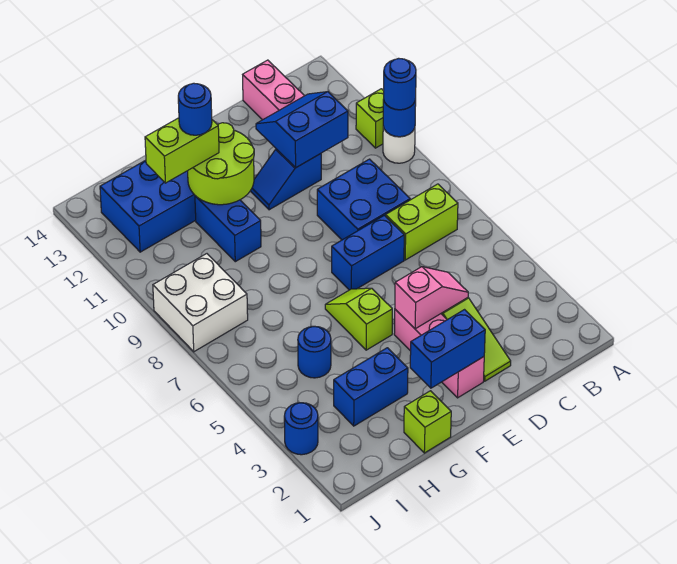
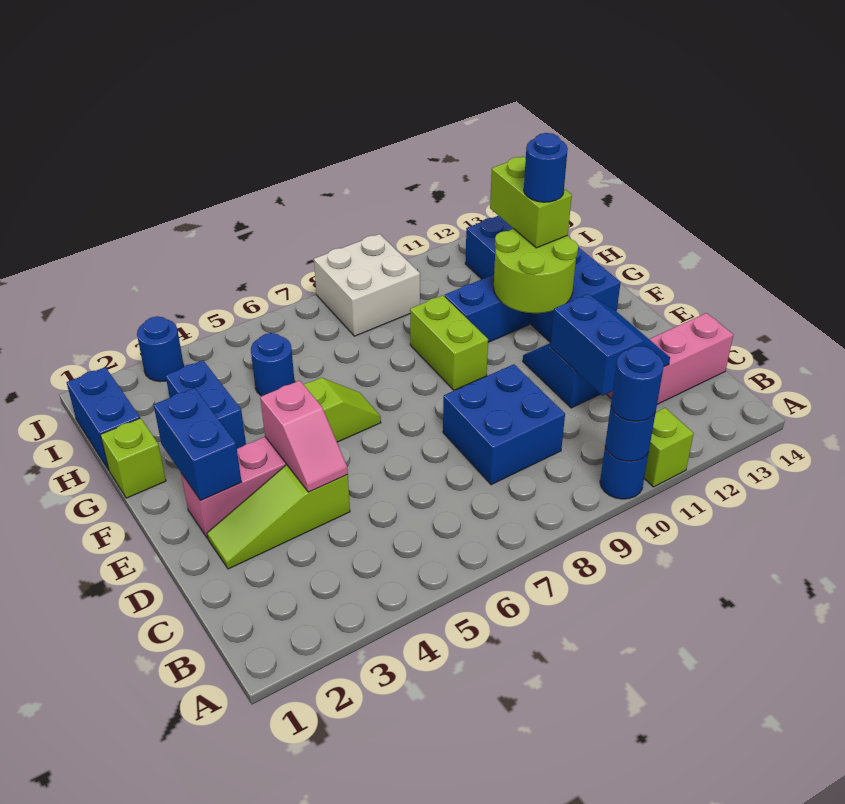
white round brick A10 level 1 -> blue round brick A10 level 1
lime brick B7:C7 level 1 -> lime brick F9:G9 level 1
blue brick D7:E7 level 1 -> blue brick H1:I1 level 1

